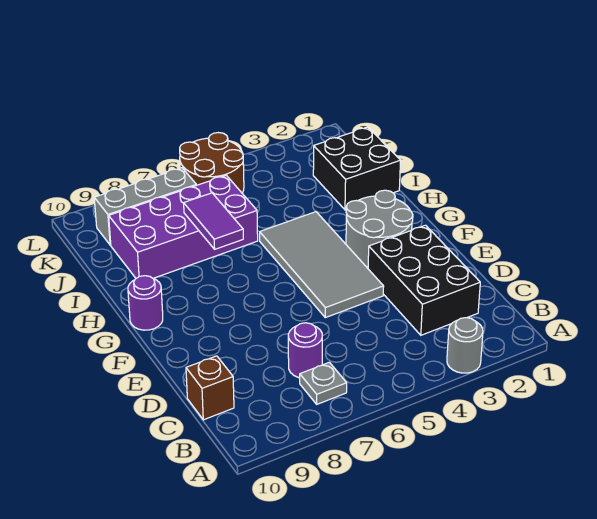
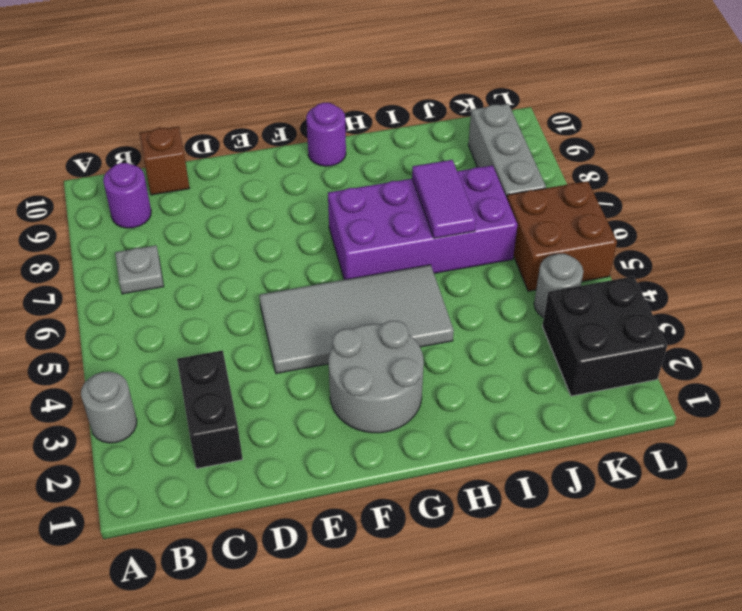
black brick C2:E3 level 1 -> black brick C2:C3 level 1
purple round brick C7 level 1 -> purple round brick B9 level 1
purple tile H7:I7 level 2 -> purple tile I6:I7 level 2
black brick I1:J2 level 1 -> black brick K2:L3 level 1
purple brick I6:J9 level 1 -> purple brick G6:J7 level 1
none -> grey round brick K4 level 1
brown round brick K5:L6 level 1 -> brown brick K5:L6 level 1

